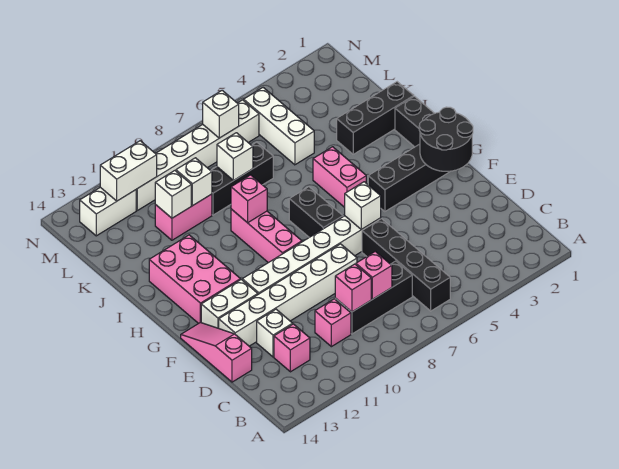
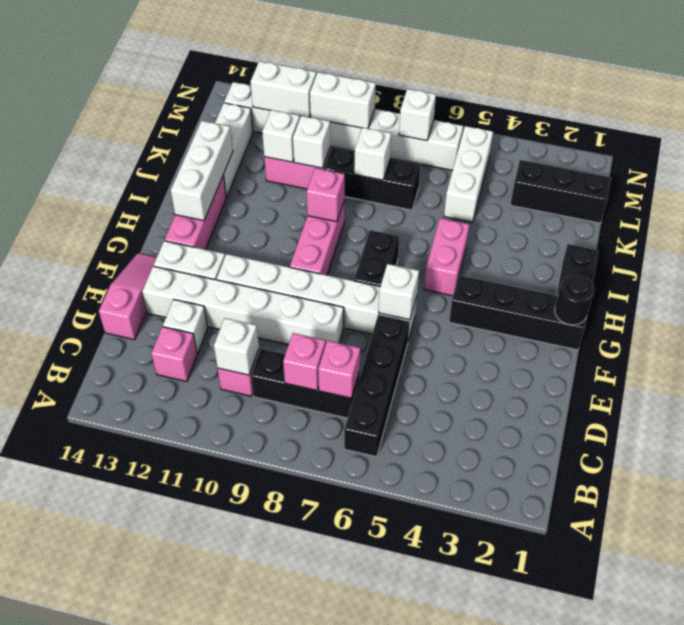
pink brick C9 level 2 -> pink brick C7 level 2
none -> white brick C10 level 2
black round brick F1:G2 level 2 -> black round brick G1 level 2
pink brick G12:I13 level 1 -> pink brick G13:I13 level 1
none -> white brick H13:J13 level 2
black brick J1:J3 level 1 -> black brick L1:L3 level 1
none -> white brick J13:L13 level 1
none -> white brick M9:M10 level 2

